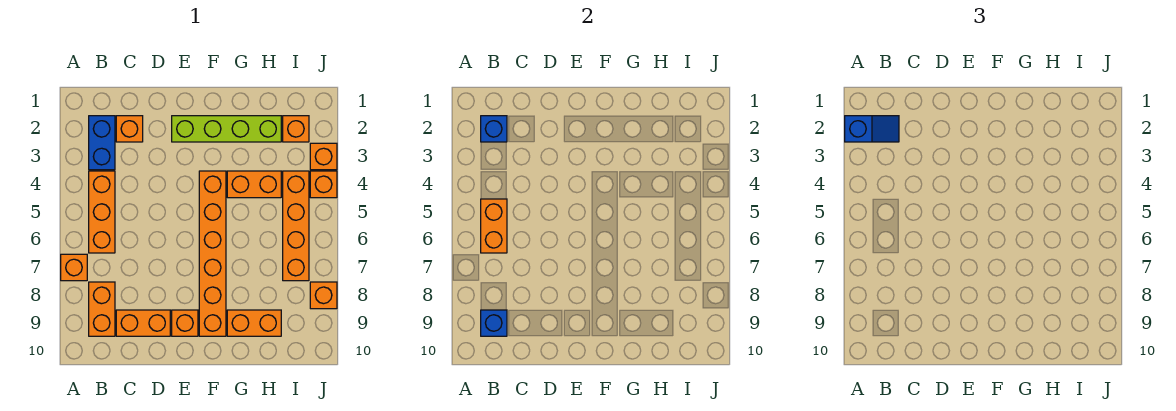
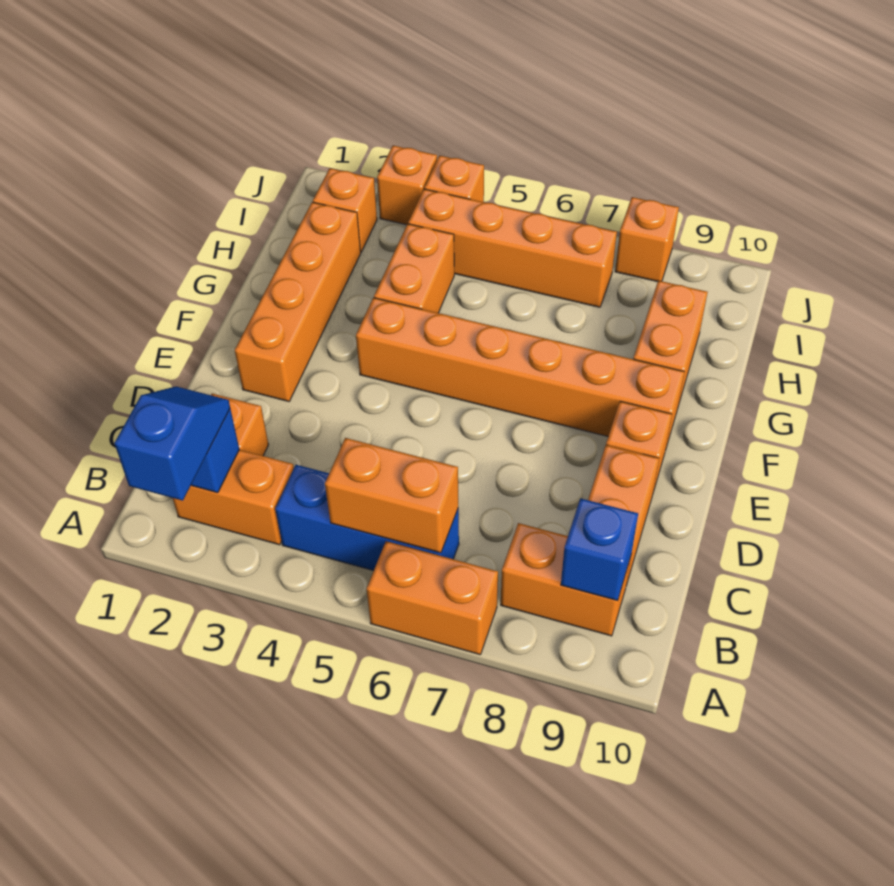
orange brick A7 level 1 -> orange brick A6:A7 level 1
blue brick B2:B3 level 1 -> orange brick B2:B3 level 1
orange brick B4:B6 level 1 -> blue brick B4:B6 level 1
lime brick E2:H2 level 1 -> orange brick E2:H2 level 1

